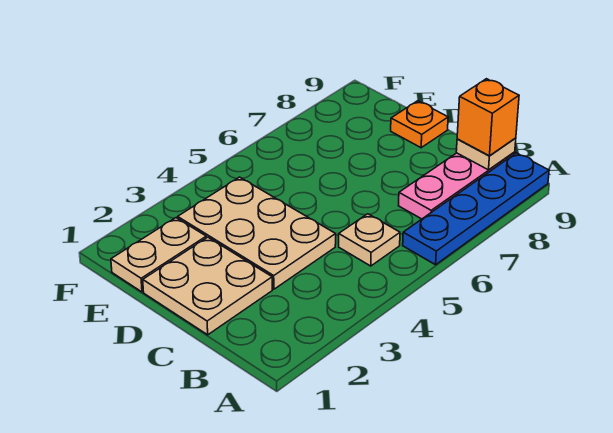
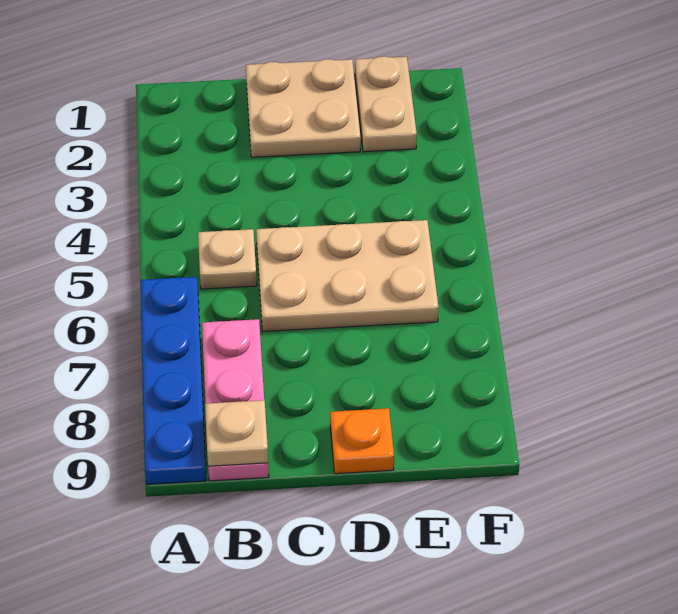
orange brick B9 level 3 -> none
tan plate C3:E4 level 1 -> tan plate C5:E6 level 1

